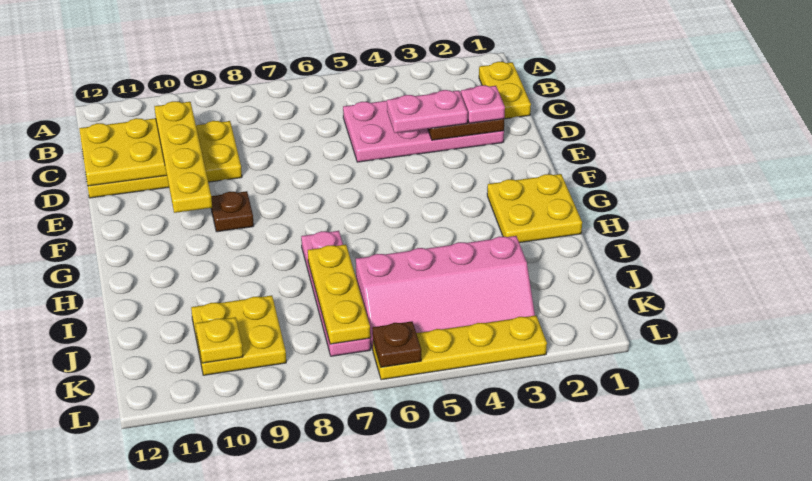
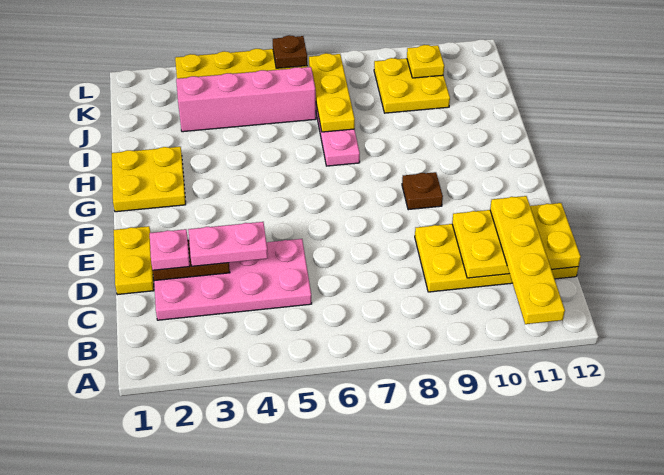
yellow plate B1:C1 level 1 -> yellow plate D1:E1 level 1
yellow plate C10:F10 level 3 -> yellow plate A11:D11 level 3

